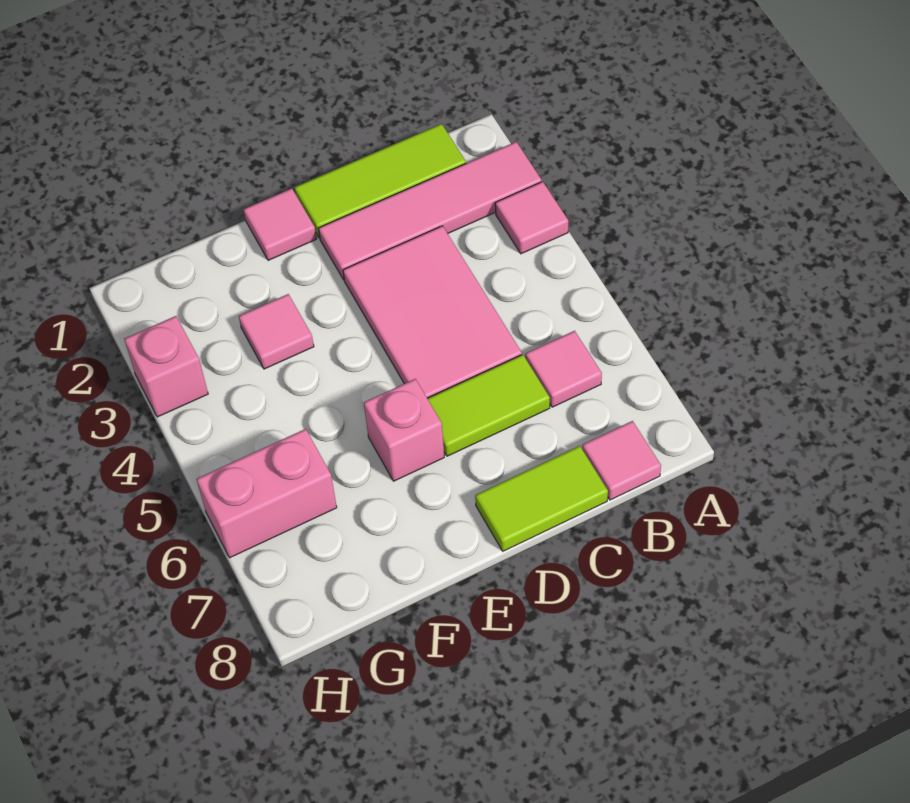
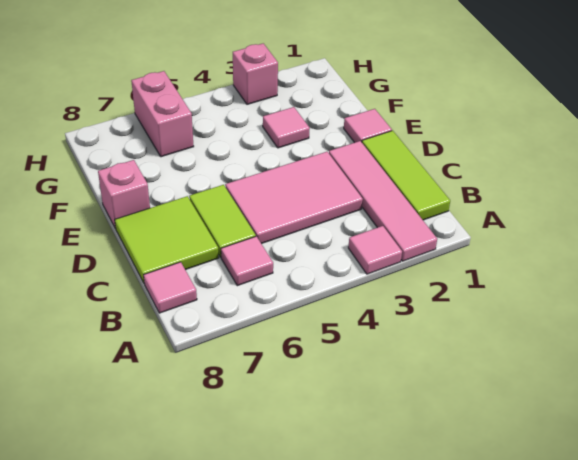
lime tile C8:D8 level 1 -> lime tile C7:D8 level 1
pink brick E6 level 1 -> pink brick E8 level 1

